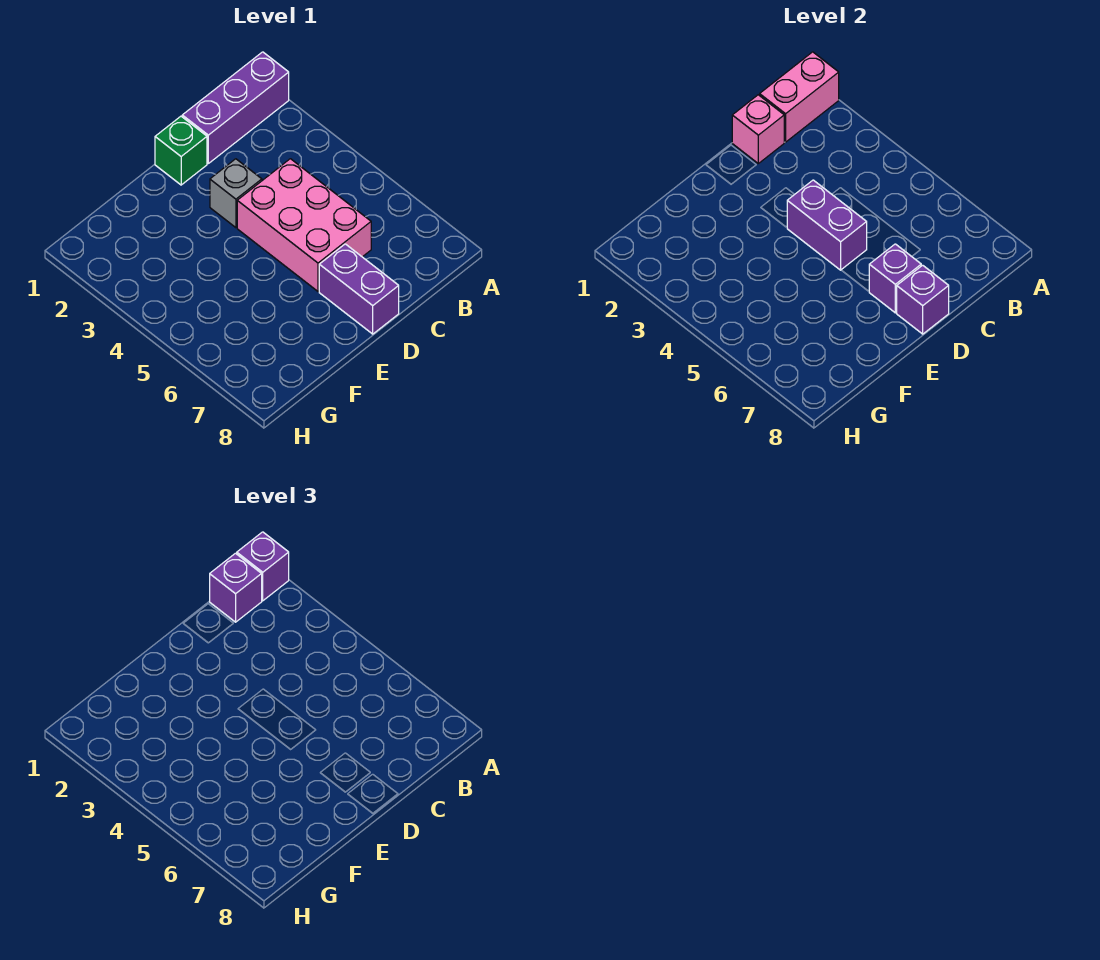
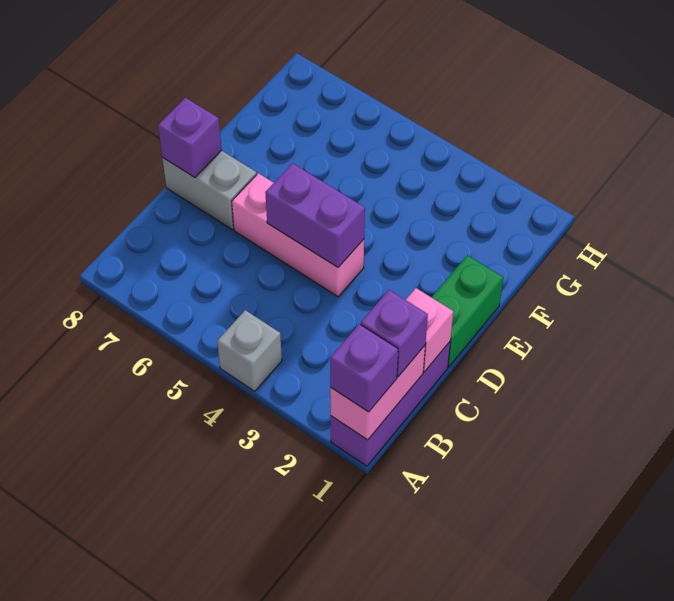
pink brick C4:D6 level 1 -> pink brick D4:D6 level 1
green brick D1 level 1 -> green brick D1:E1 level 1
grey brick D3 level 1 -> grey brick A4 level 1
purple brick D7:D8 level 1 -> grey brick D7:D8 level 1
purple brick D7 level 2 -> none

